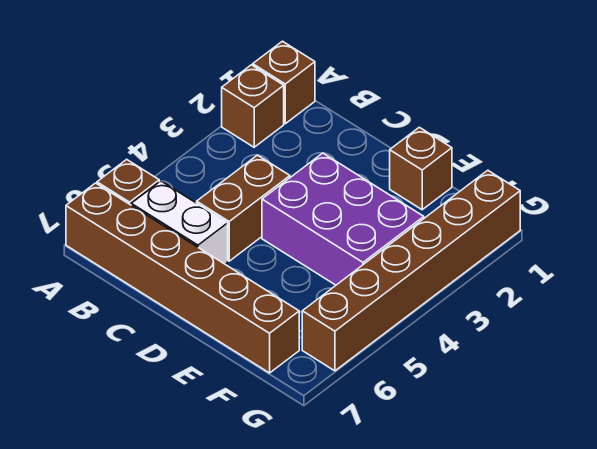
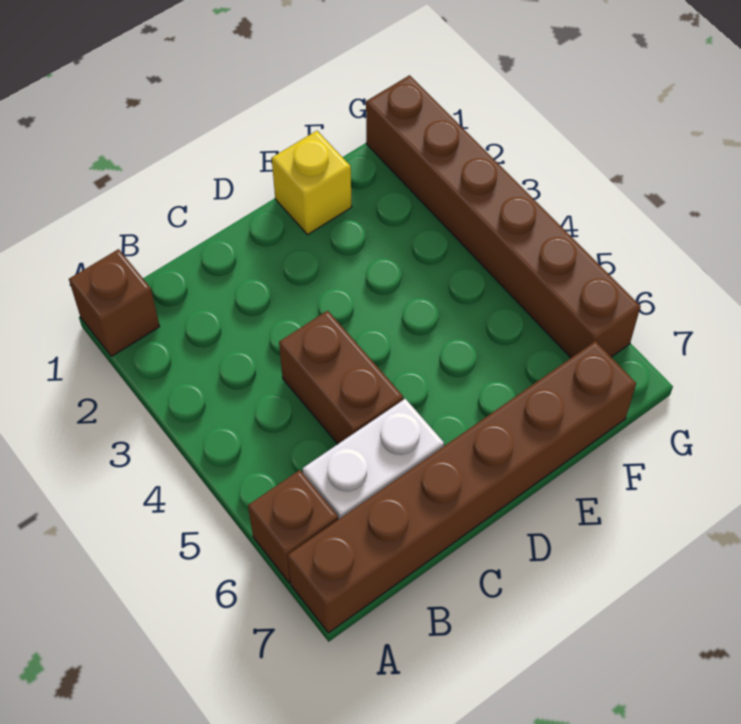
brown brick A2 level 1 -> none
purple brick D3:F4 level 1 -> none
brown brick E1 level 1 -> yellow brick E1 level 1

